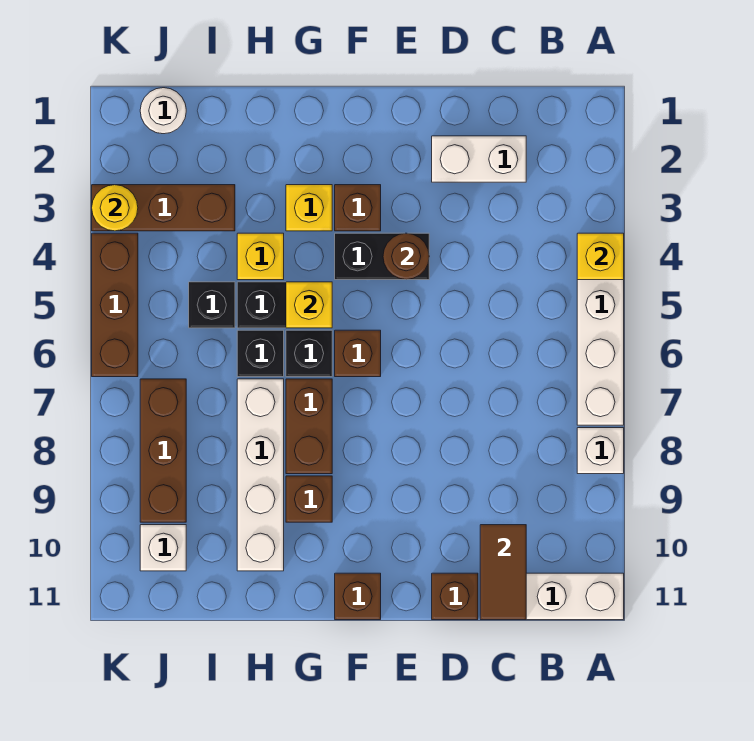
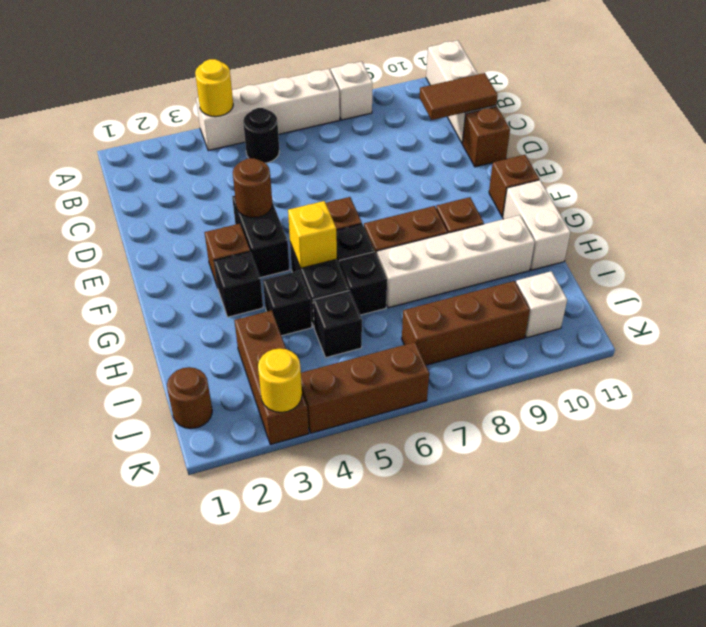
yellow brick A4 level 2 -> yellow round brick A4 level 2
none -> black round brick B5 level 1
white brick C2:D2 level 1 -> white brick G11:H11 level 1
yellow brick G3 level 1 -> black brick G3 level 1
yellow brick H4 level 1 -> black brick H4 level 1
white round brick J1 level 1 -> brown round brick J1 level 1

